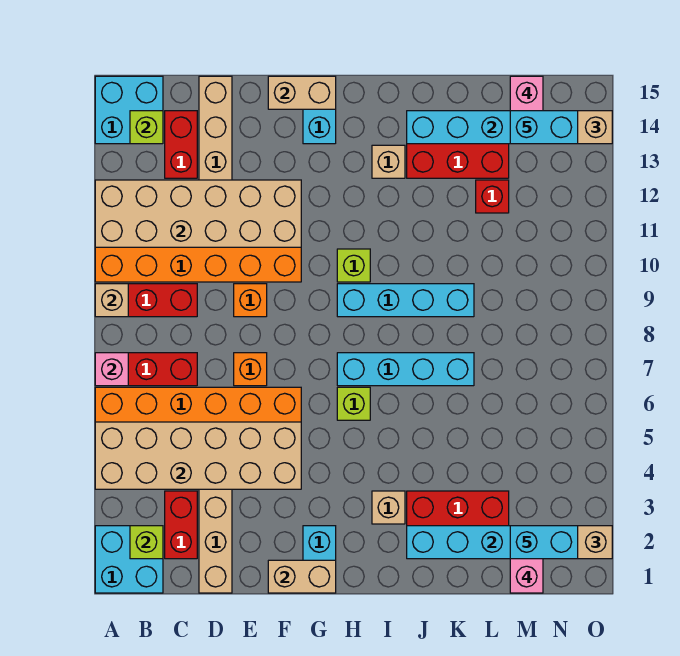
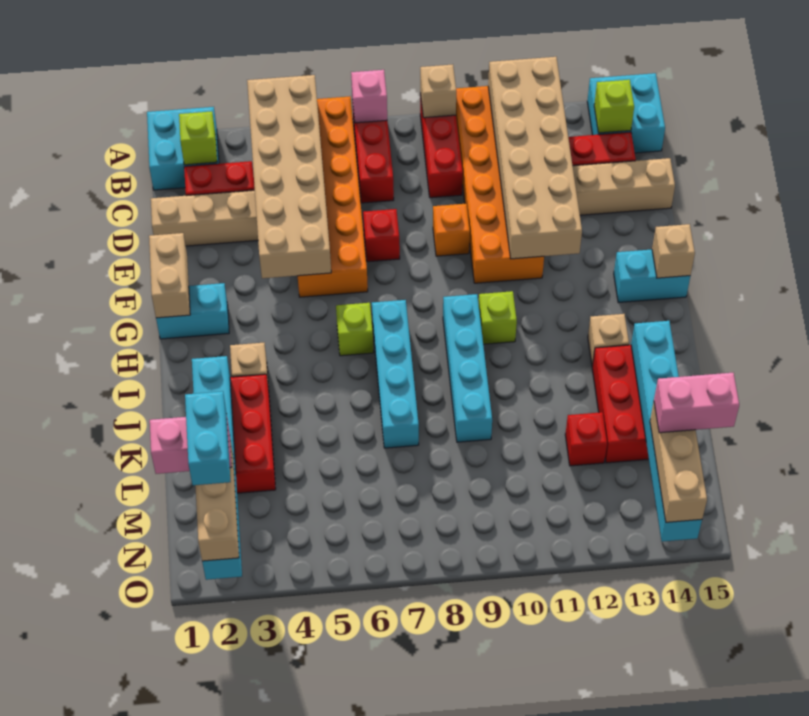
orange brick E7 level 1 -> red brick E7 level 1
tan brick F15:G15 level 2 -> tan brick G15 level 2
cyan brick M14:N14 level 5 -> none

